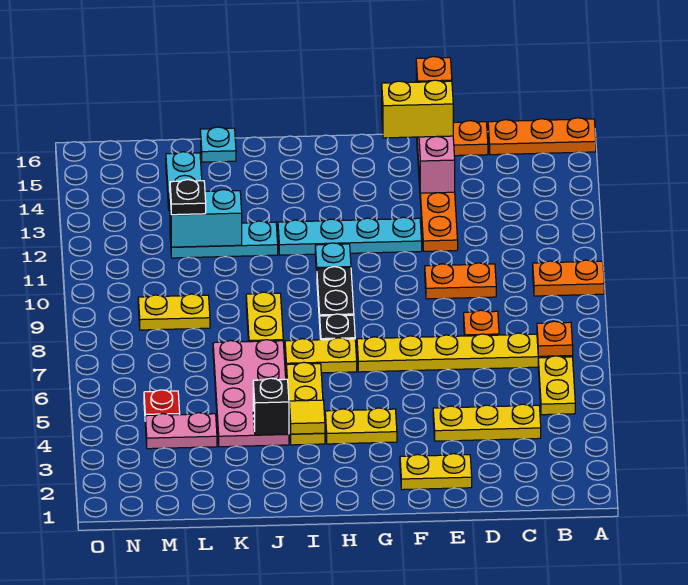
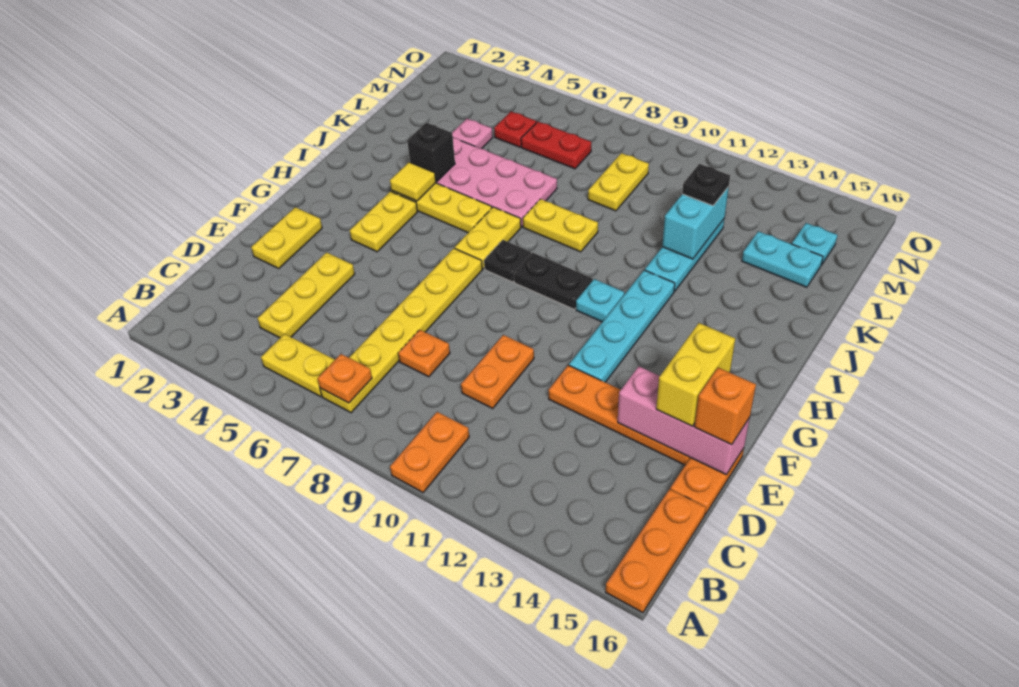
cyan plate K16 level 1 -> cyan plate M15 level 1
pink plate L4:M4 level 1 -> pink plate L4 level 1
none -> red plate M6:M7 level 1

